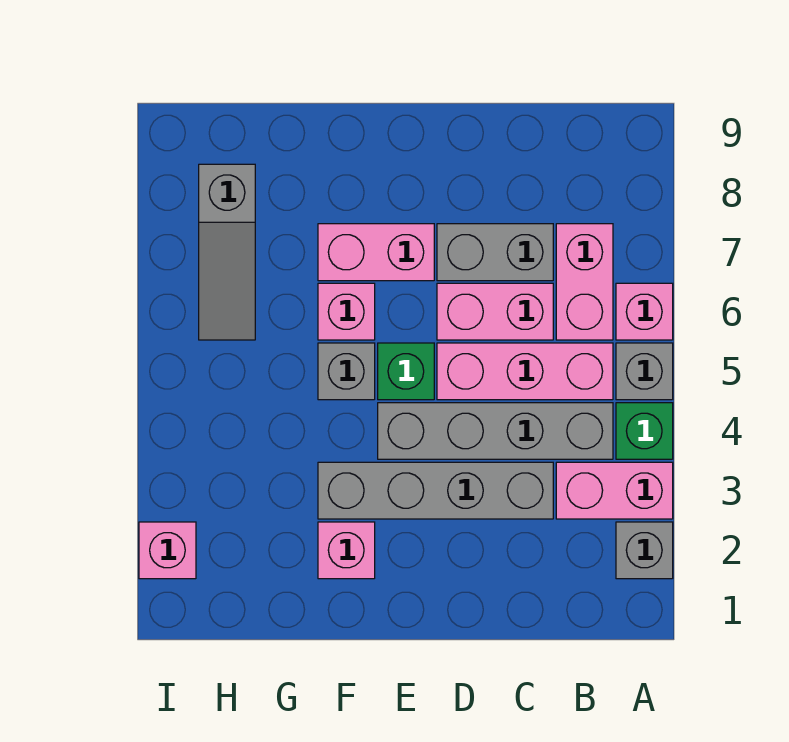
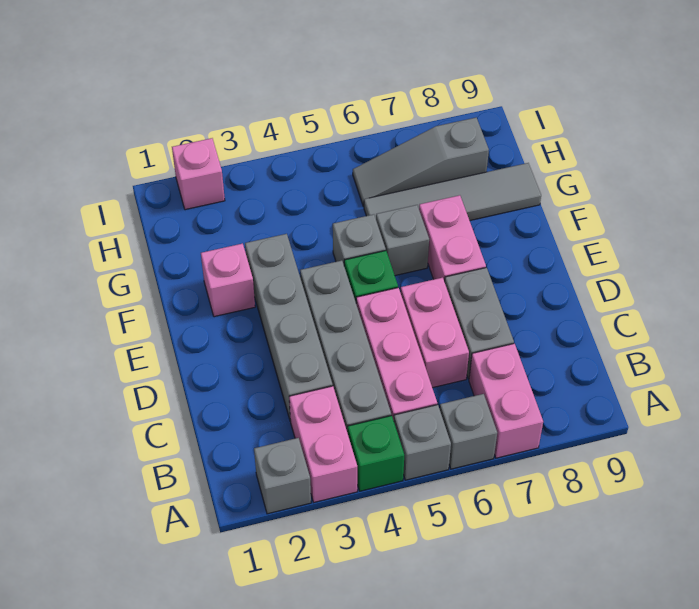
pink brick A6 level 1 -> grey brick A6 level 1
pink brick B6:B7 level 1 -> pink brick A7:B7 level 1
pink brick F6 level 1 -> grey brick F6 level 1
none -> grey tile G6:G9 level 1

